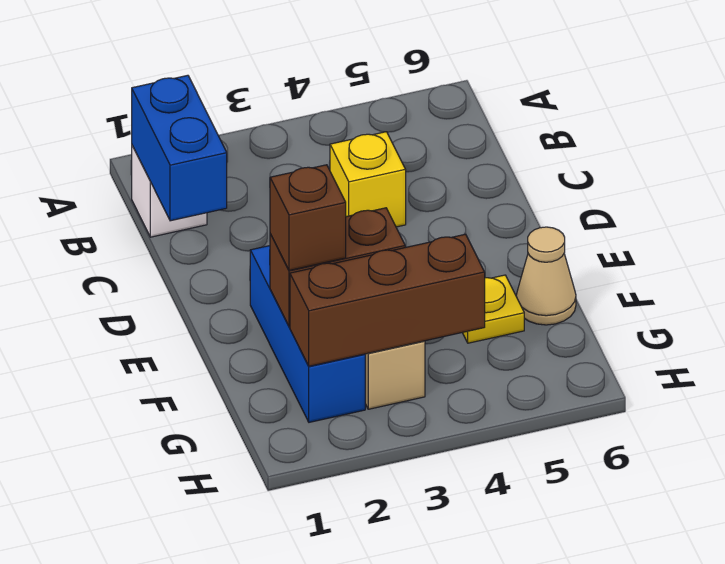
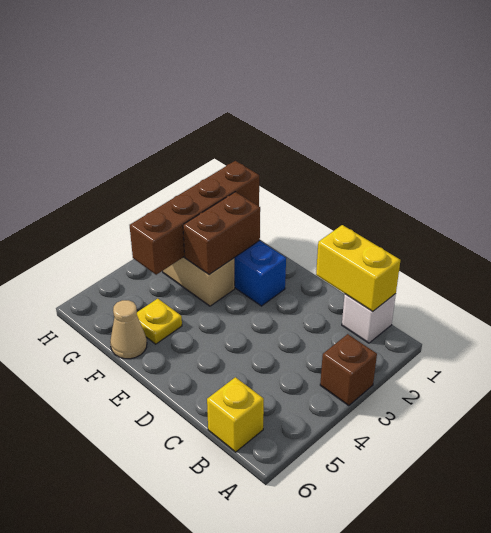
blue brick B1:C1 level 2 -> yellow brick B1:C1 level 2
yellow brick C4 level 1 -> yellow brick B6 level 1
brown brick F2 level 3 -> brown brick A3 level 1
brown brick G2:G4 level 2 -> brown brick G1:G4 level 2

